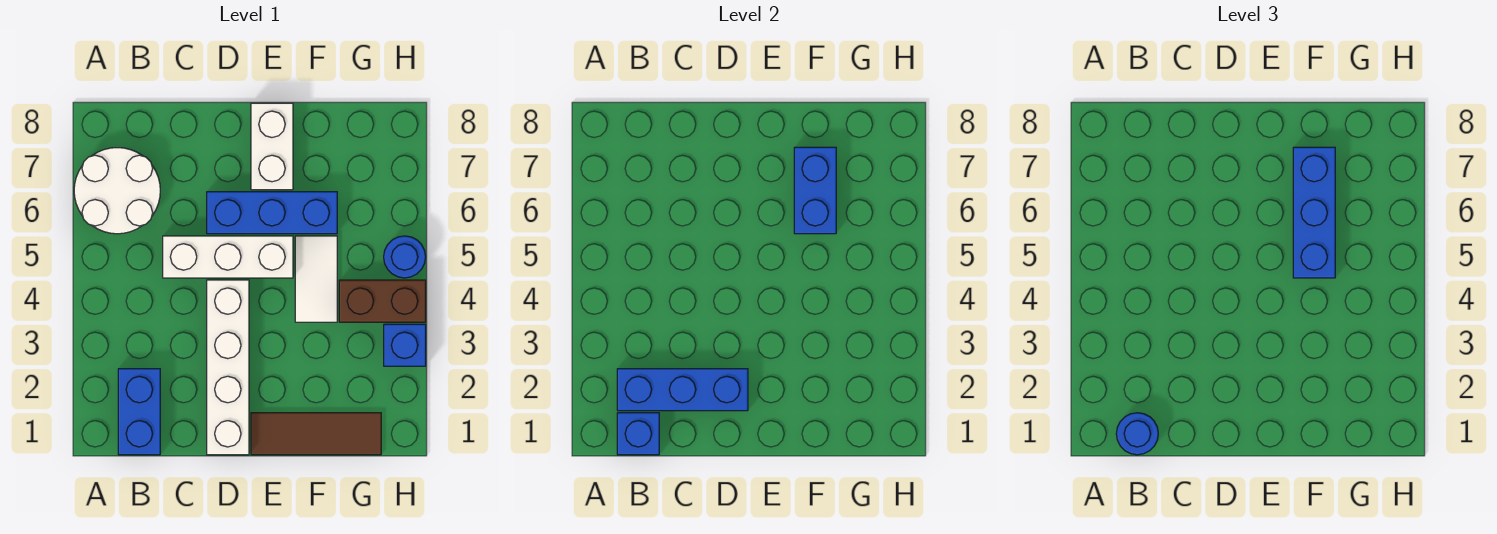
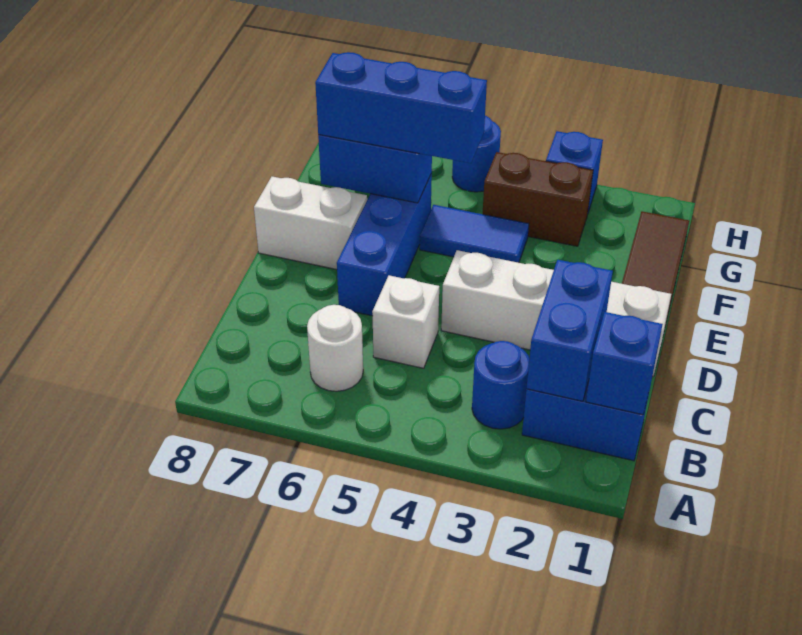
white round brick A6:B7 level 1 -> white round brick B6 level 1
blue round brick B1 level 3 -> blue round brick B3 level 1
blue brick B2:D2 level 2 -> blue brick B2:C2 level 2
white brick C5:E5 level 1 -> white brick C5 level 1
white tile F4:F5 level 1 -> blue tile F4:F5 level 1
brown brick G4:H4 level 1 -> brown brick G3:G4 level 1

